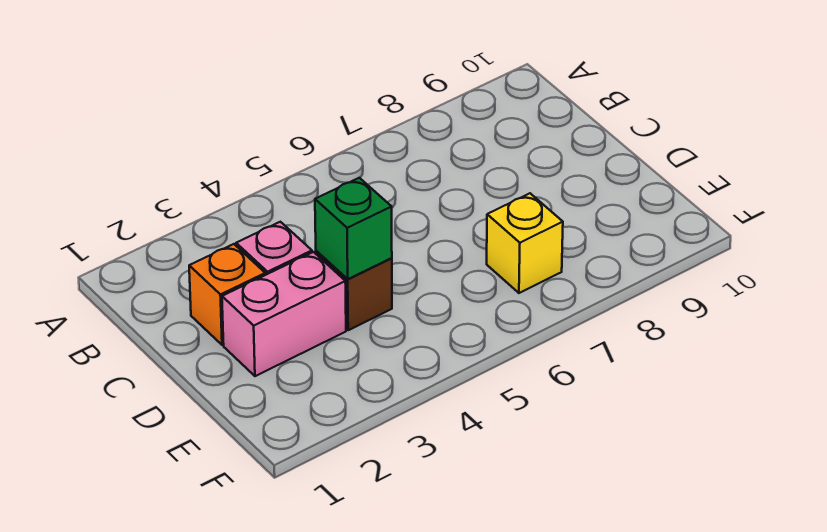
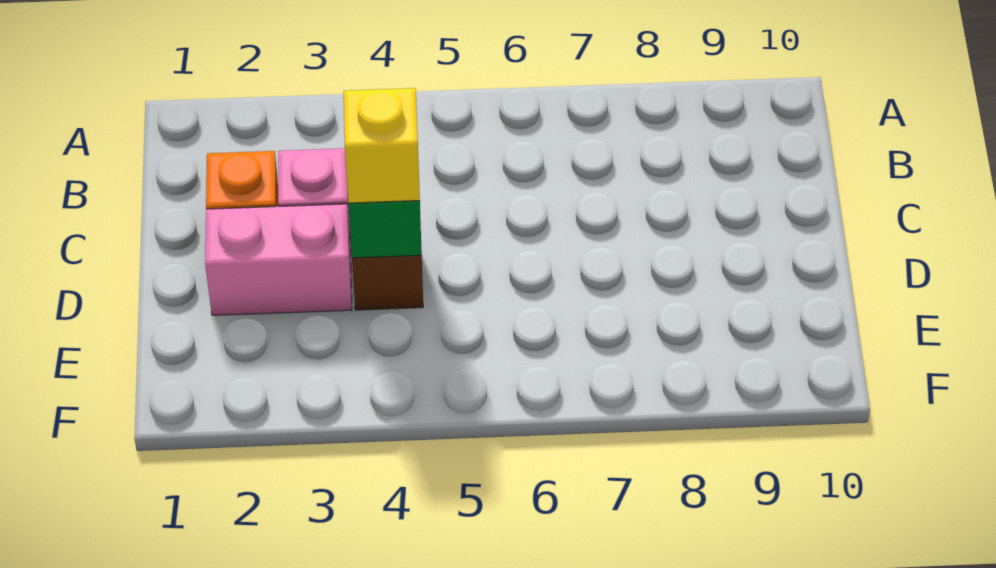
yellow brick E7 level 1 -> yellow brick D4 level 3

